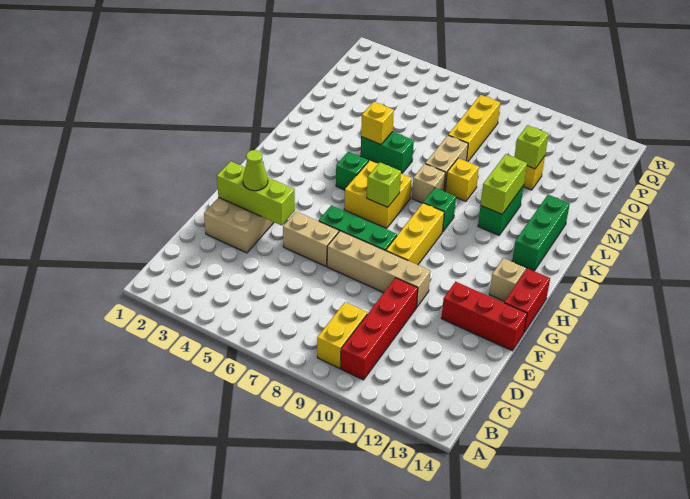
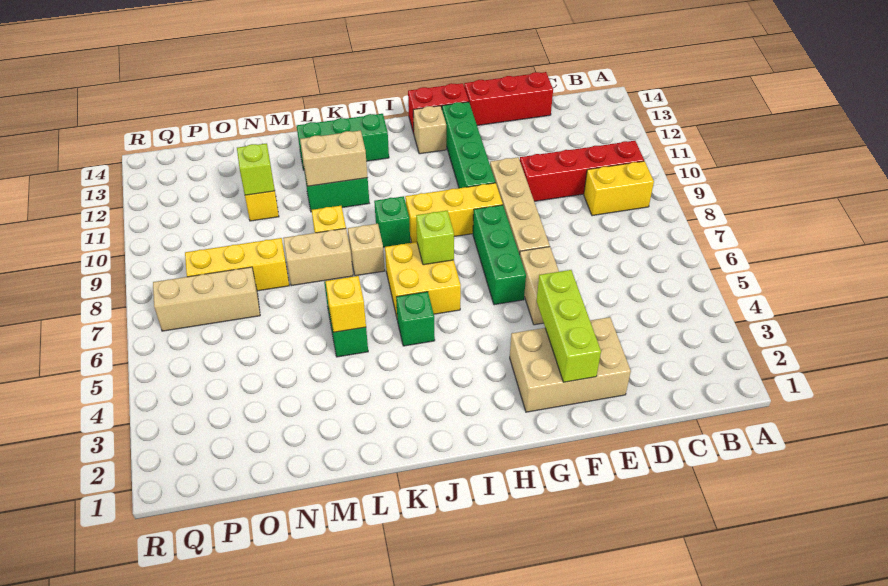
lime cone F3 level 3 -> none
red brick F12:F14 level 1 -> red brick D14:F14 level 1
none -> green brick G10:G13 level 1
lime brick K11:L11 level 2 -> tan brick K11:L11 level 2
none -> tan brick O7:Q7 level 1

